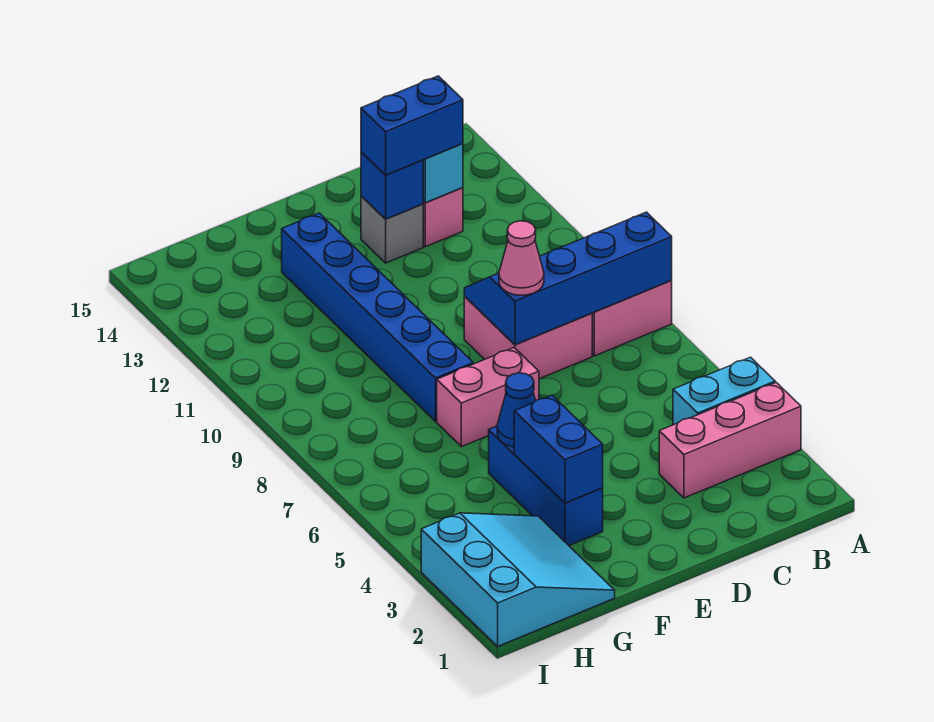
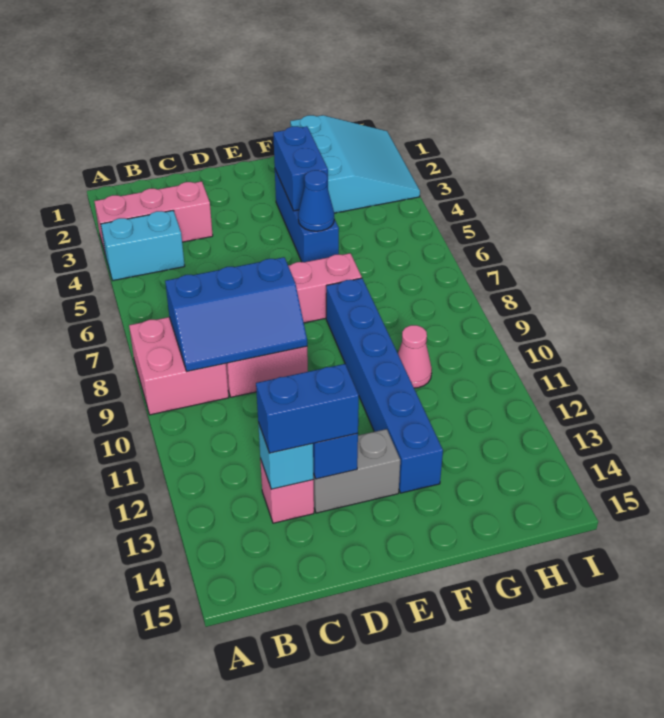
blue slope A8:D9 level 2 top 8 -> blue slope B8:D9 level 2 top 8
pink cone D8 level 3 -> pink cone G10 level 1
grey brick D13 level 1 -> grey brick D13:E13 level 1
cyan slope G1:I3 level 1 top I -> cyan slope G1:I3 level 1 top G

